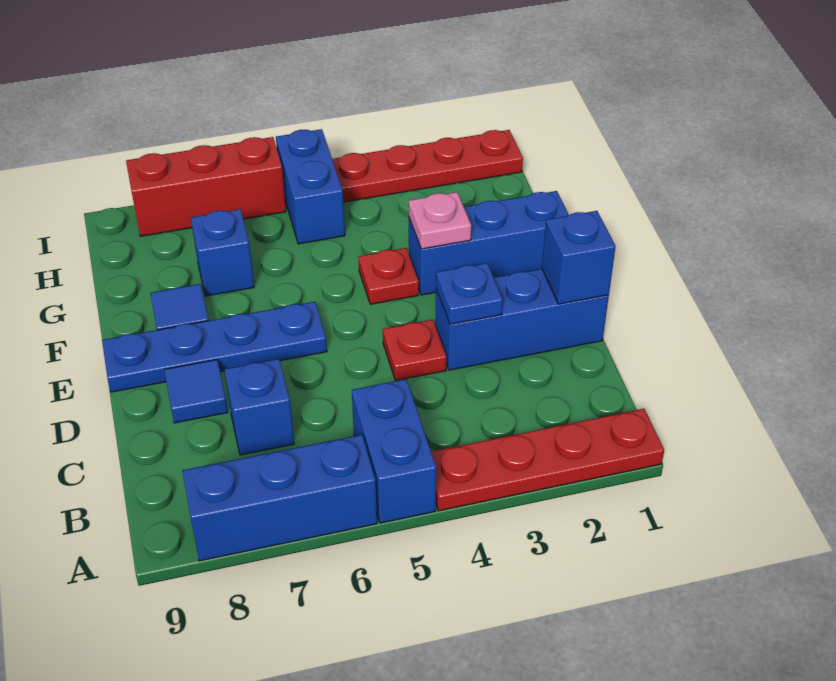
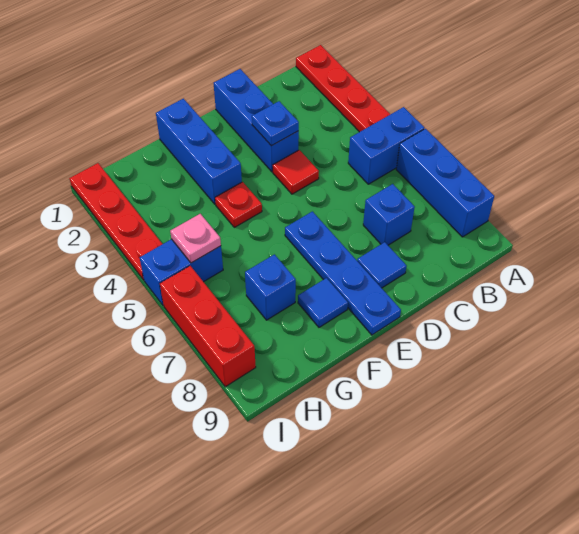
blue brick D1 level 2 -> none
red plate D4 level 1 -> red tile D4 level 1
pink plate F3 level 2 -> pink plate H5 level 2

